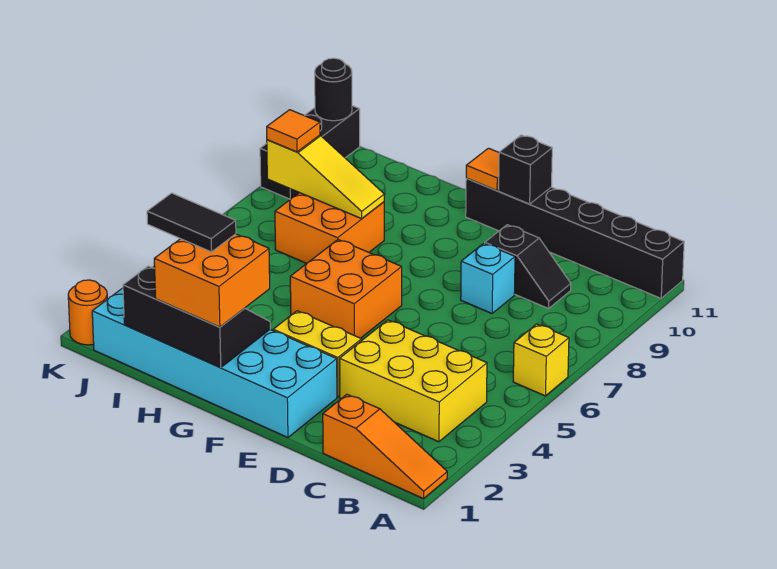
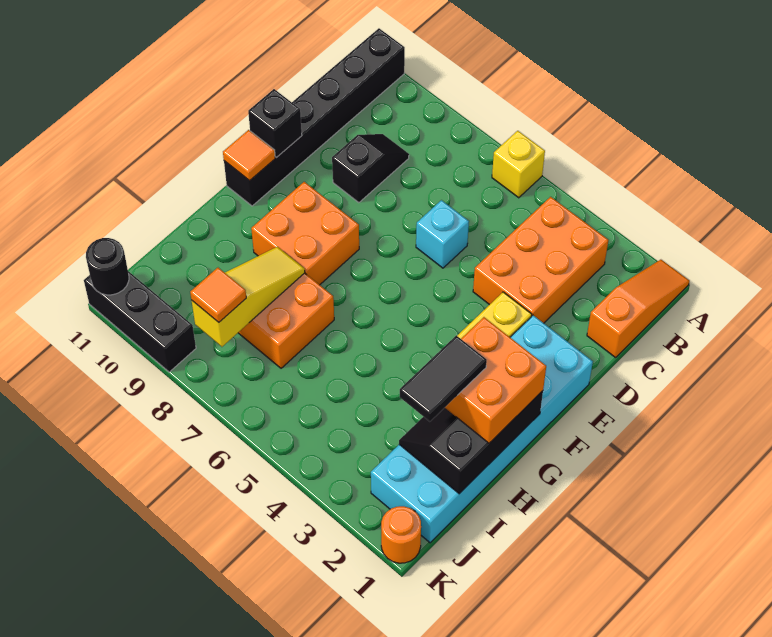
yellow brick B3:D4 level 1 -> orange brick B3:D4 level 1
cyan brick D8 level 1 -> cyan brick D6 level 1
orange brick F5:G6 level 1 -> orange brick F8:G9 level 1

